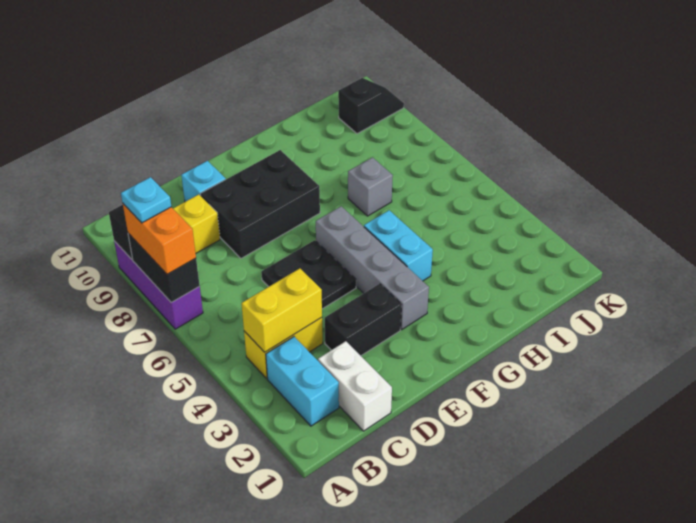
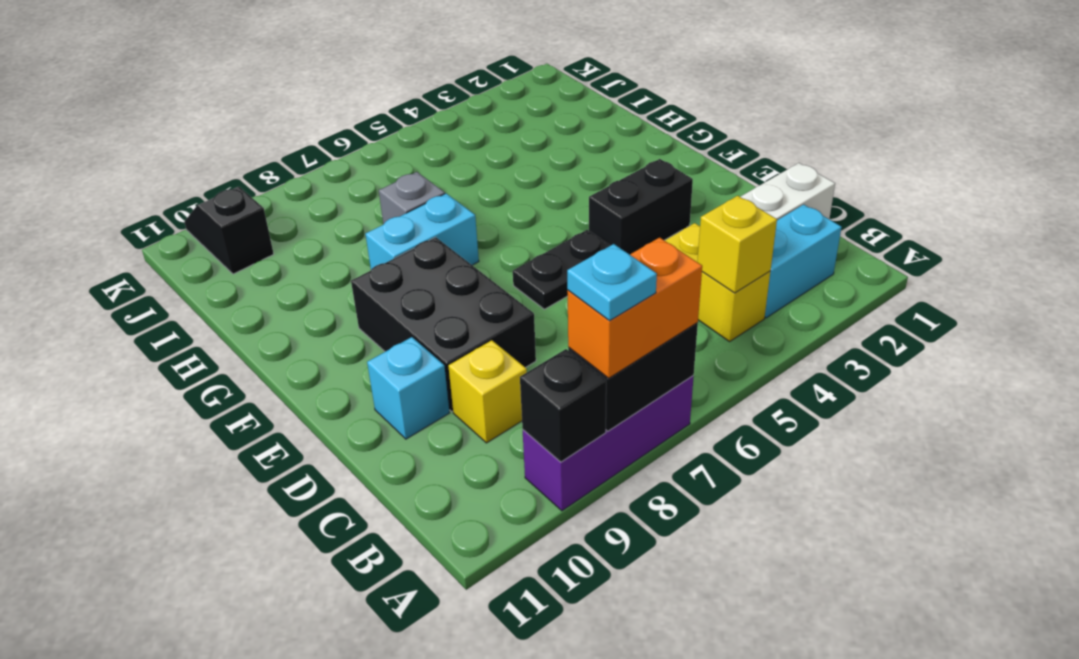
yellow brick B4:C4 level 2 -> yellow brick B4 level 2
black brick D3:E3 level 1 -> black brick E3:E4 level 1
black plate D5:E6 level 1 -> black plate E5:E6 level 1
grey brick F3:F6 level 1 -> none
cyan brick G4:G5 level 1 -> cyan brick G7:G8 level 1

